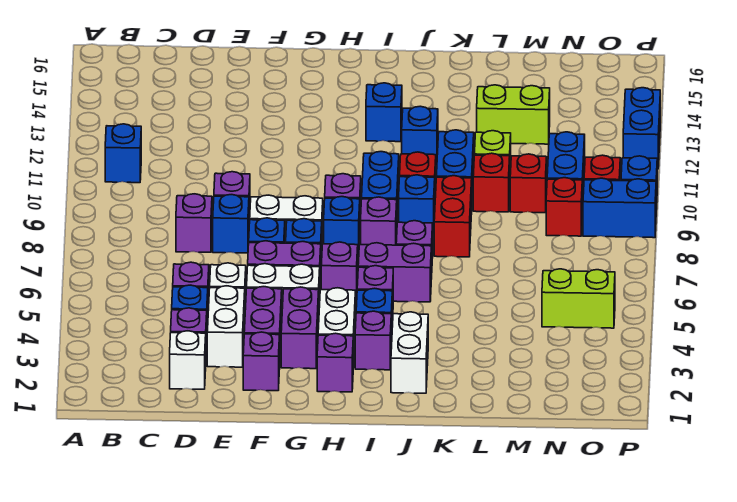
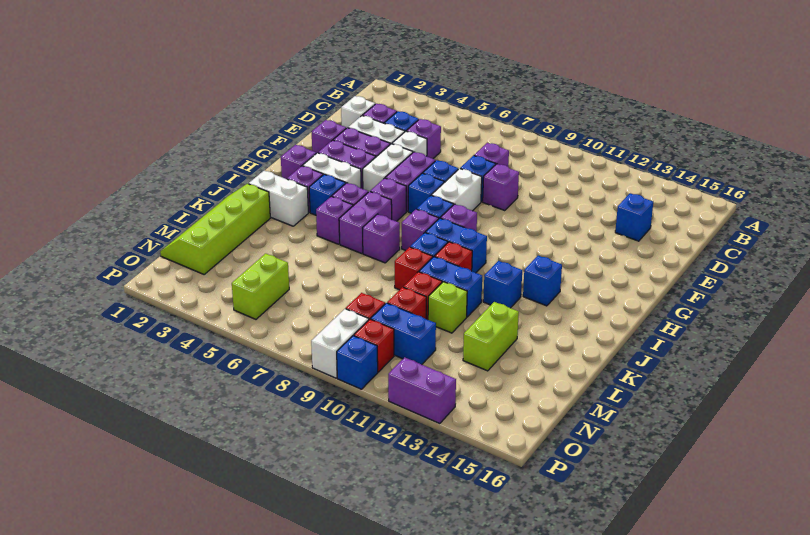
blue brick B11 level 1 -> blue brick D14 level 1
none -> purple brick J5 level 1
none -> lime slope K1:N2 level 1 top 2
red brick K8:K9 level 1 -> red brick K9 level 1
blue brick O9:P9 level 1 -> white brick O9:P9 level 1
blue brick P12:P13 level 1 -> purple brick P12:P13 level 1

